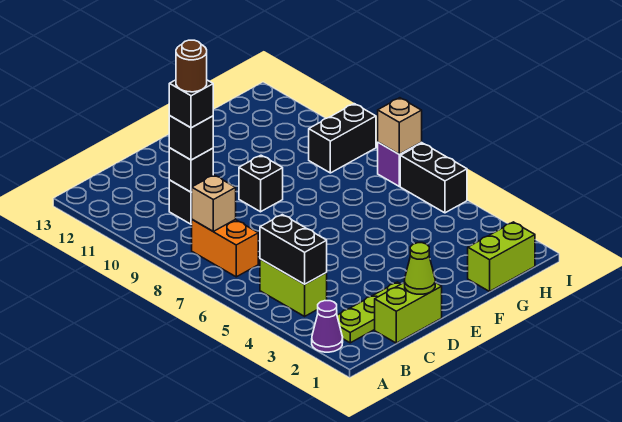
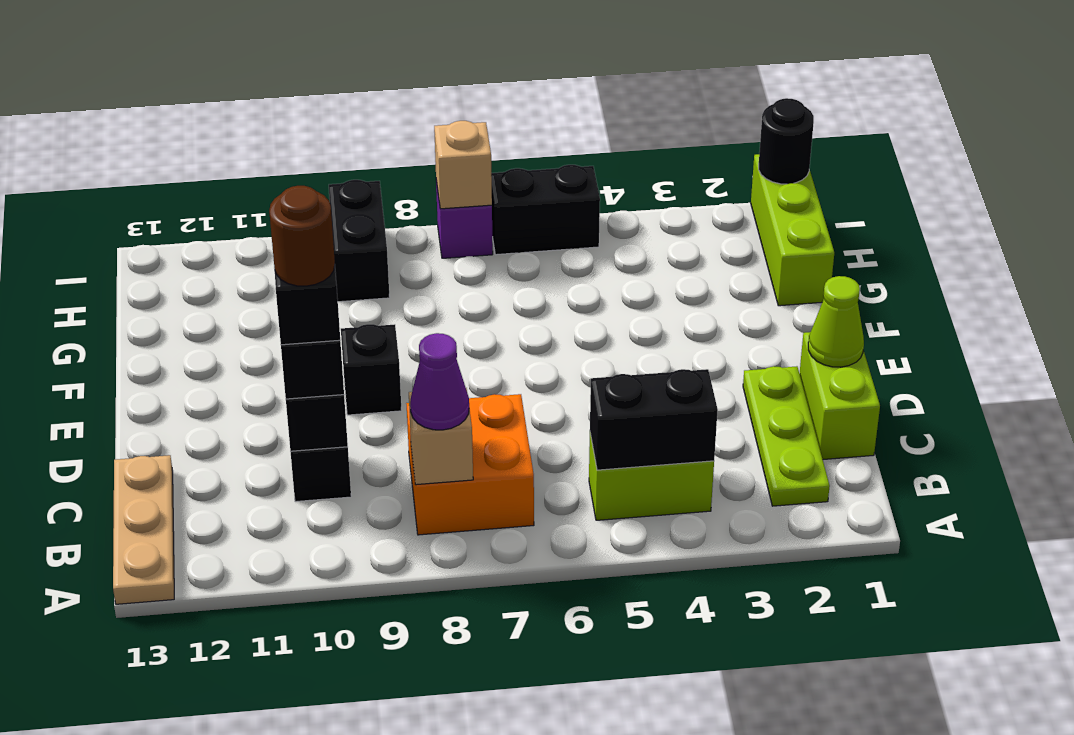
purple cone A2 level 1 -> purple cone B8 level 3
none -> tan plate A13:C13 level 1
orange brick B7:B8 level 1 -> orange brick B7:C8 level 1
lime brick G1:H1 level 1 -> lime brick G1:I1 level 1
none -> black round brick I1 level 2

